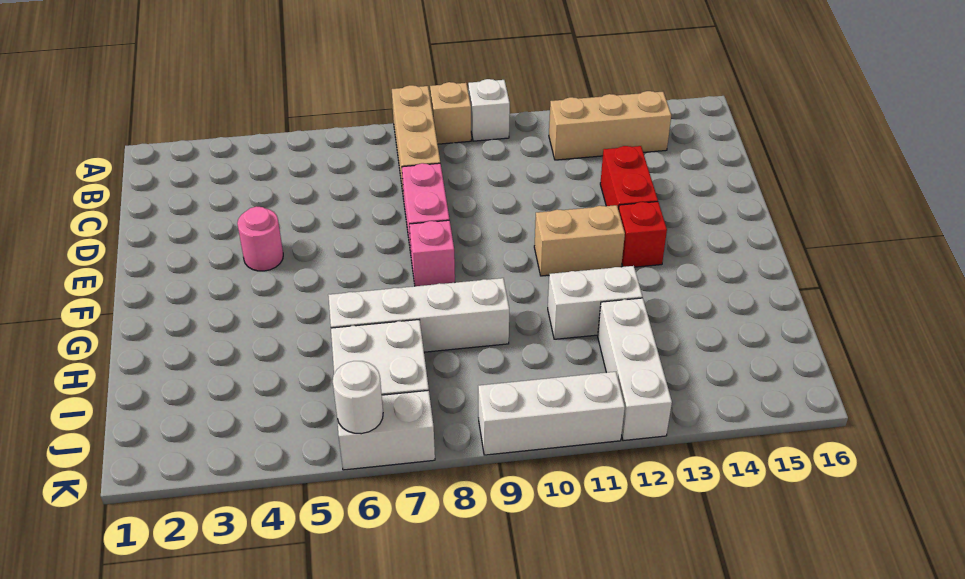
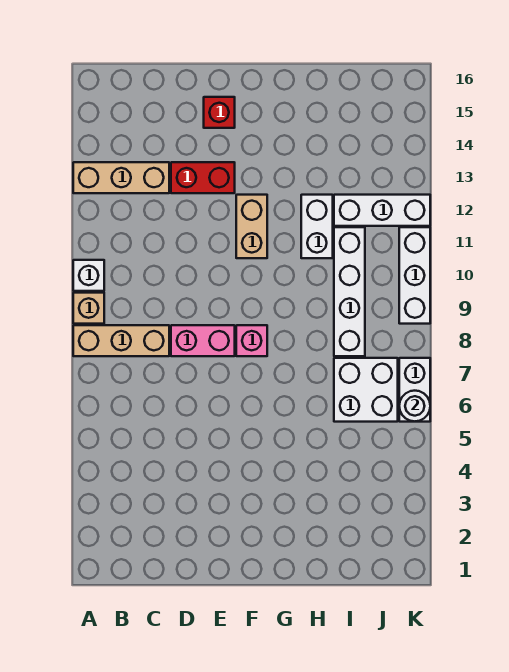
tan brick B12:B14 level 1 -> tan brick A13:C13 level 1
pink round brick E4 level 1 -> none
red brick F13 level 1 -> red brick E15 level 1
white brick H6:H9 level 1 -> white brick I8:I11 level 1

